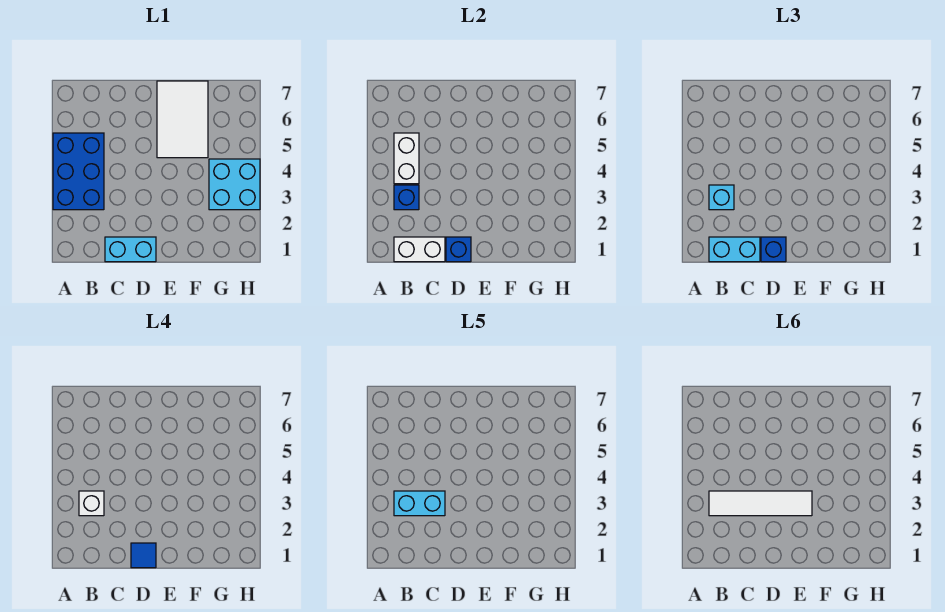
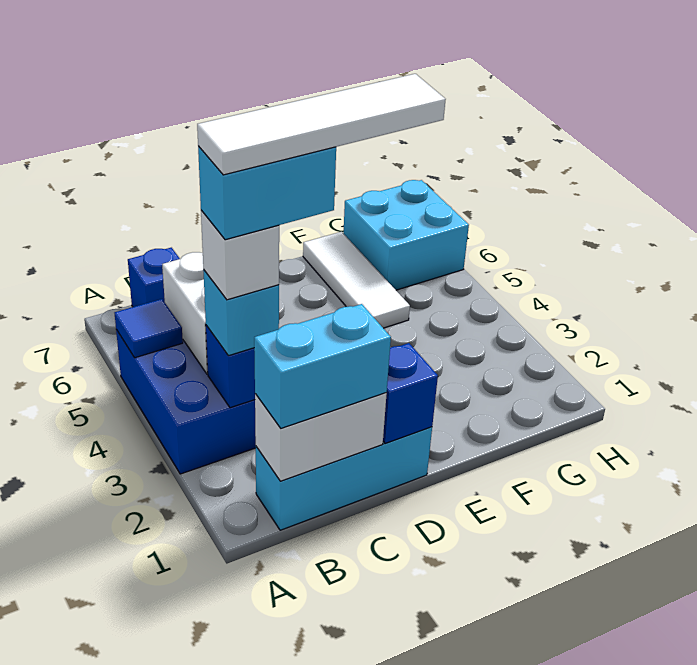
cyan brick C1:D1 level 1 -> cyan brick B1:D1 level 1
blue brick D1 level 3 -> blue brick B7 level 1
blue tile D1 level 4 -> blue tile A5 level 2
white tile E5:F7 level 1 -> white tile F5:F7 level 1
cyan brick G3:H4 level 1 -> cyan brick G6:H7 level 1

